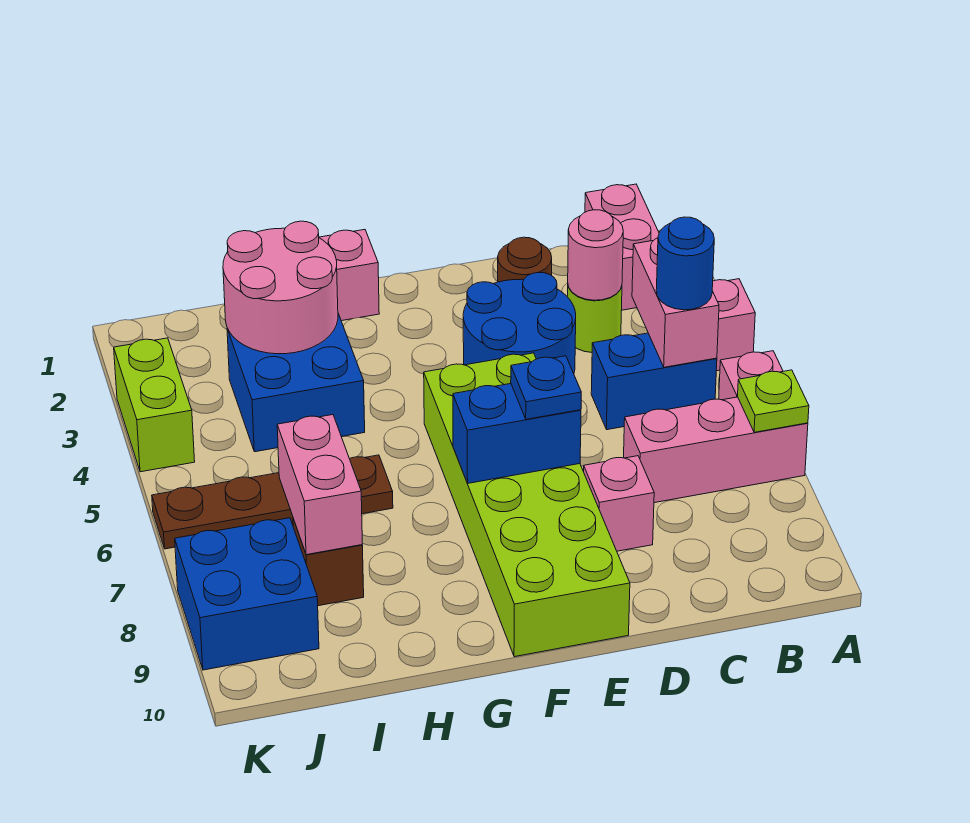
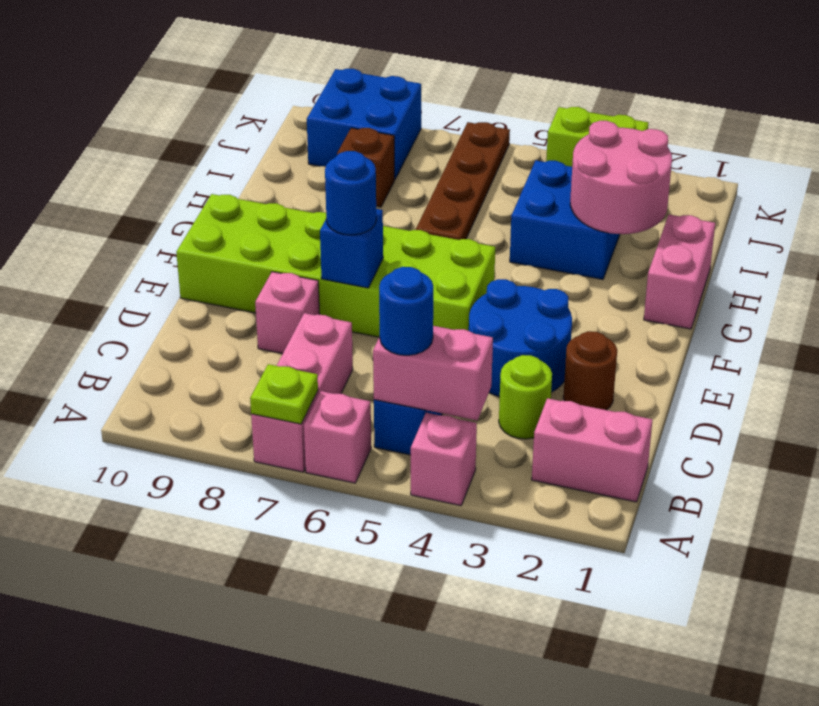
pink round brick C3 level 2 -> none
blue brick E7:F7 level 2 -> blue brick E7 level 2
blue plate E7 level 3 -> blue round brick E7 level 3
pink brick I7:I8 level 2 -> none

